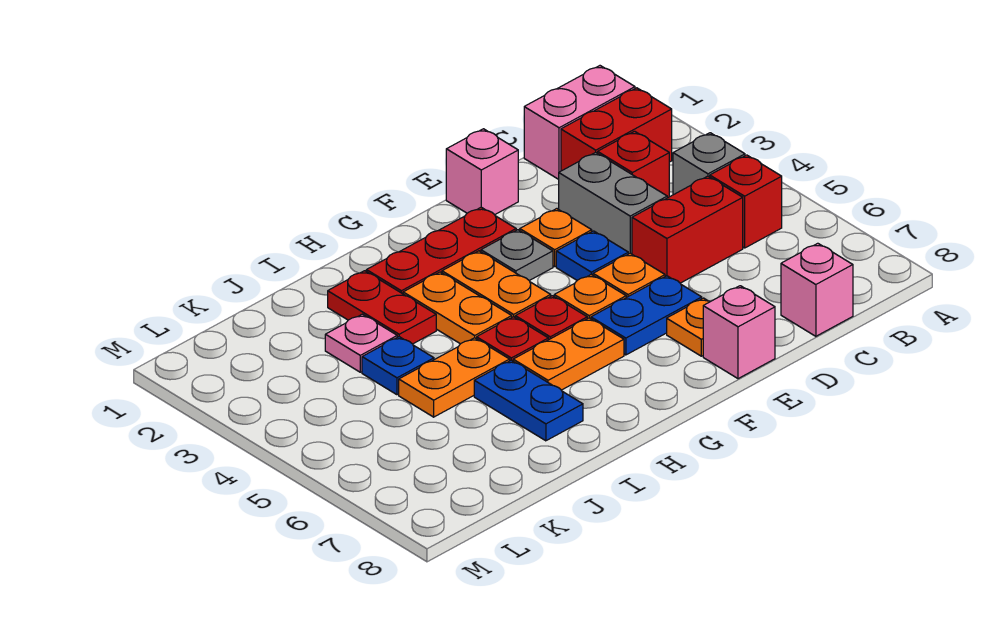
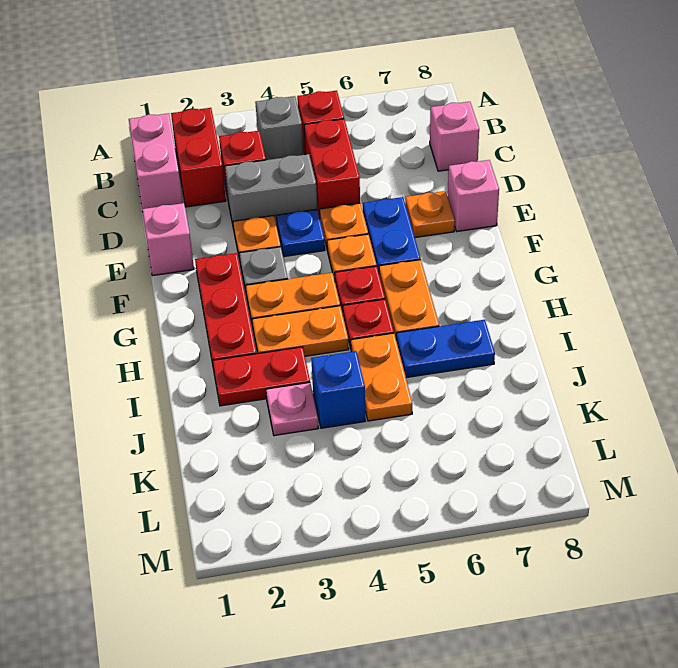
blue plate J4 level 1 -> blue brick J4 level 1

